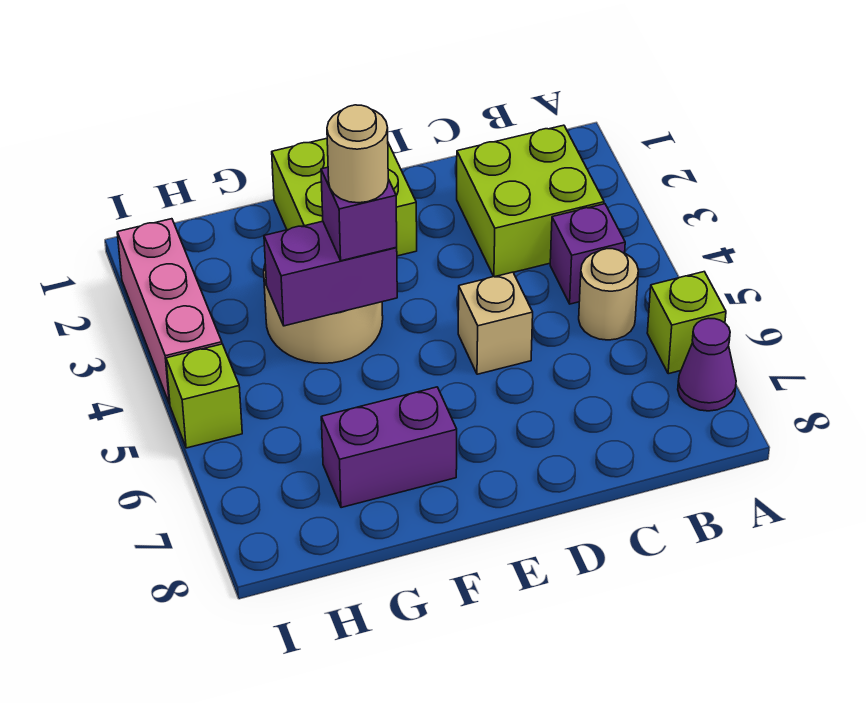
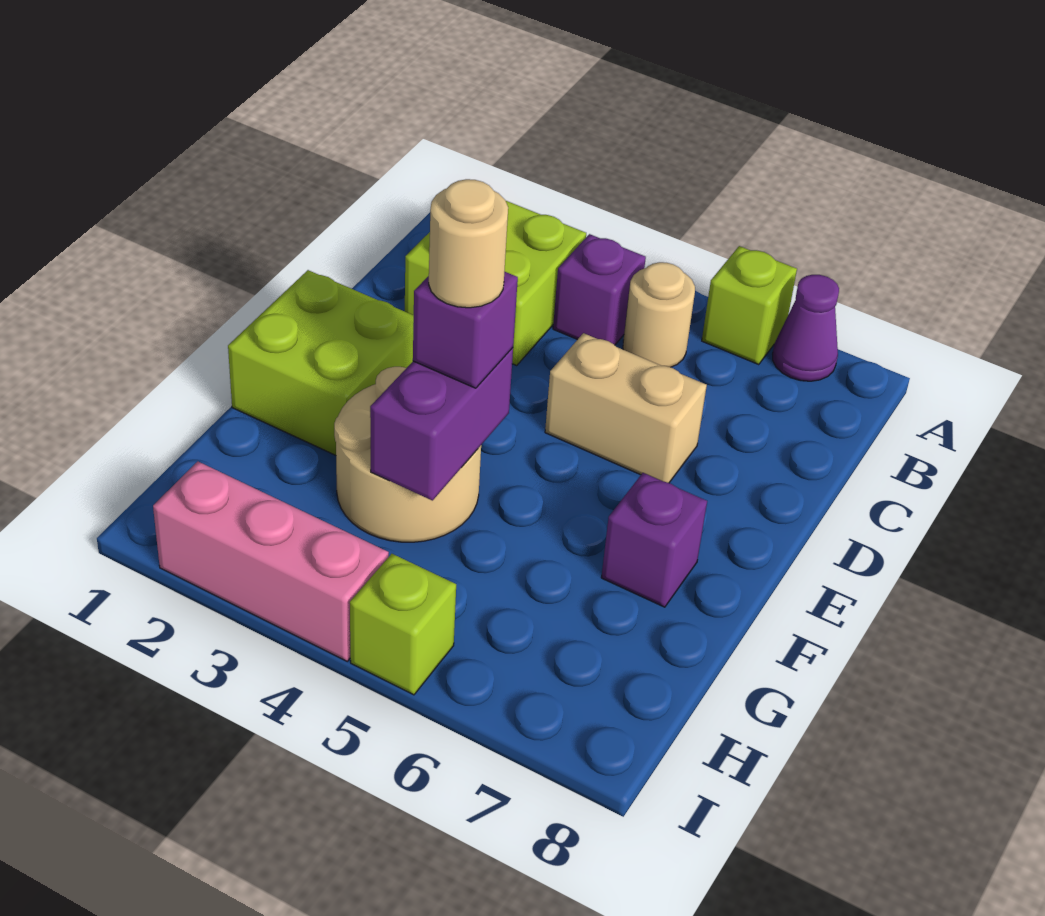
tan brick D5 level 1 -> tan brick D5:D6 level 1
purple brick F7:G7 level 1 -> purple brick F7 level 1

